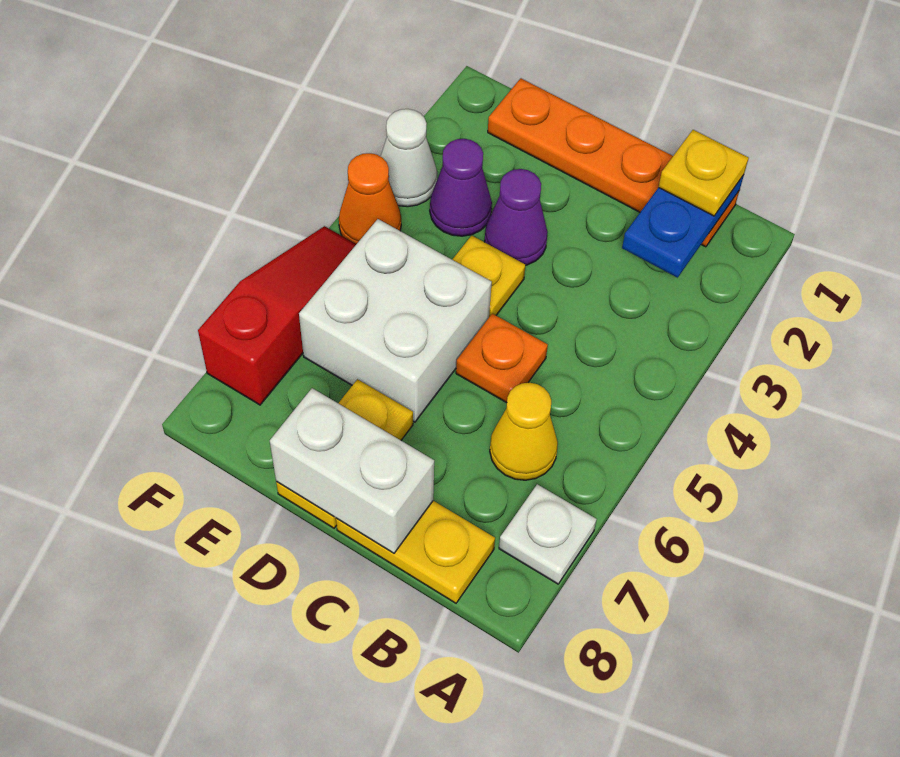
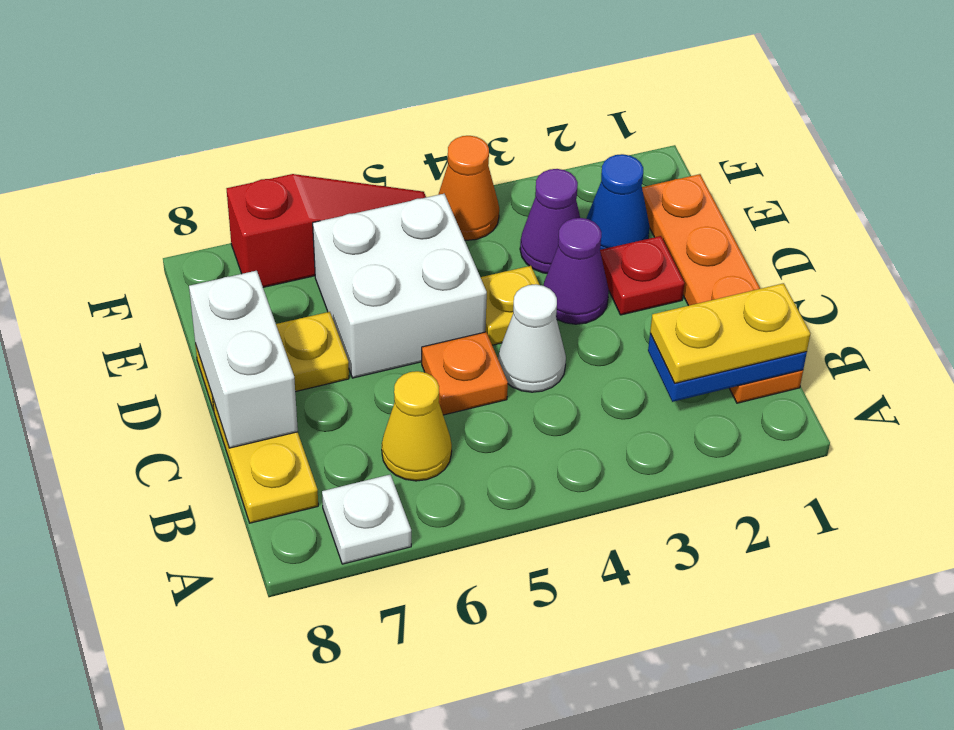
yellow plate B1 level 3 -> yellow plate B1:B2 level 3
none -> red plate D2 level 1
none -> blue cone E2 level 1
white cone F3 level 1 -> white cone C4 level 1

